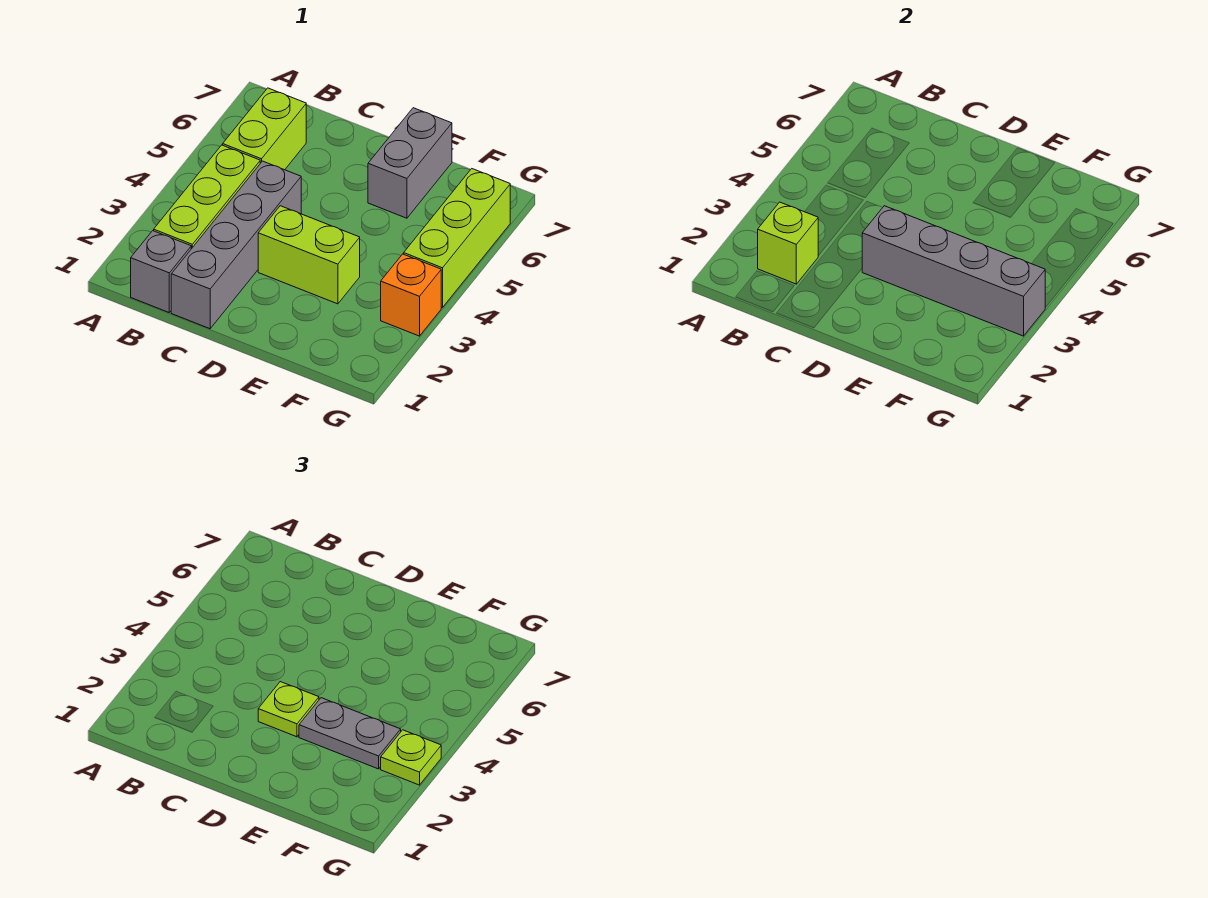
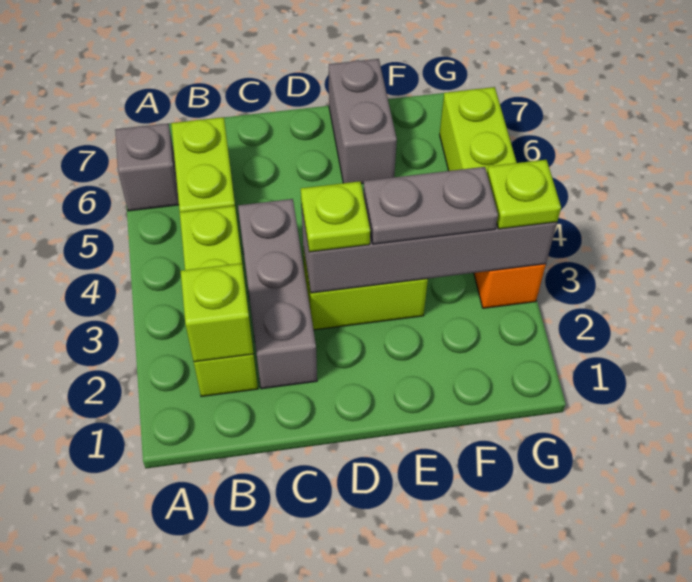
grey brick B1 level 1 -> grey brick A6 level 1
grey brick C1:C4 level 1 -> grey brick C2:C4 level 1

